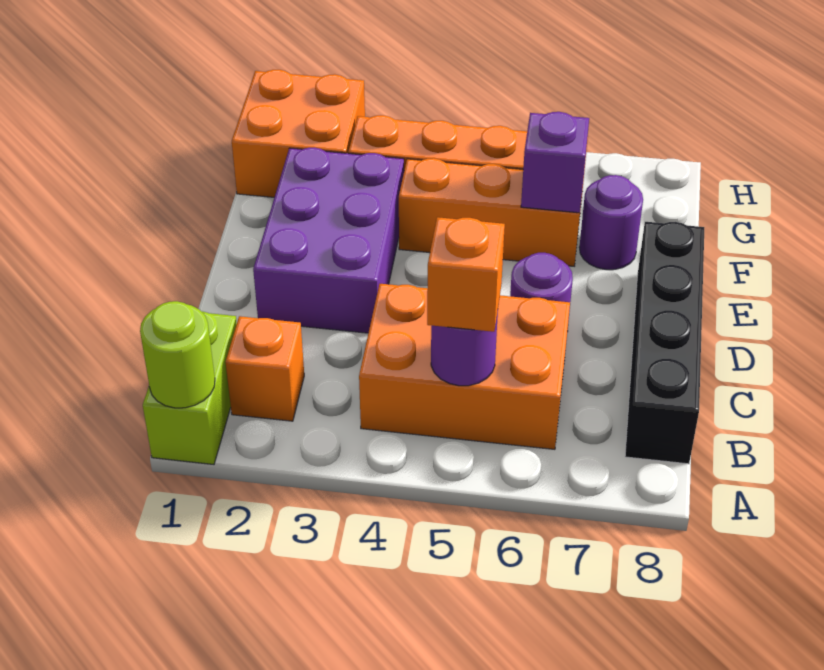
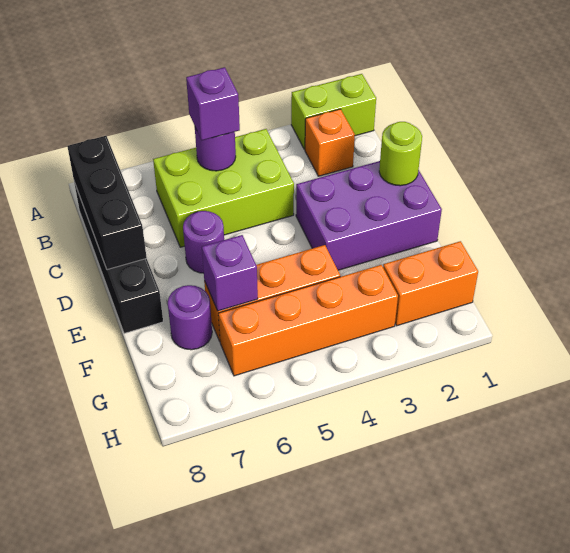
lime brick A1:B1 level 1 -> lime brick A1:A2 level 1
lime round brick A1 level 2 -> lime round brick D1 level 2
orange brick B4:C6 level 1 -> lime brick B4:C6 level 1
orange brick B5 level 3 -> purple brick B5 level 3
none -> black brick B8:D8 level 2
purple brick D2:F3 level 1 -> purple brick D1:E3 level 1
orange brick G1:H2 level 1 -> orange brick G1:G2 level 1

